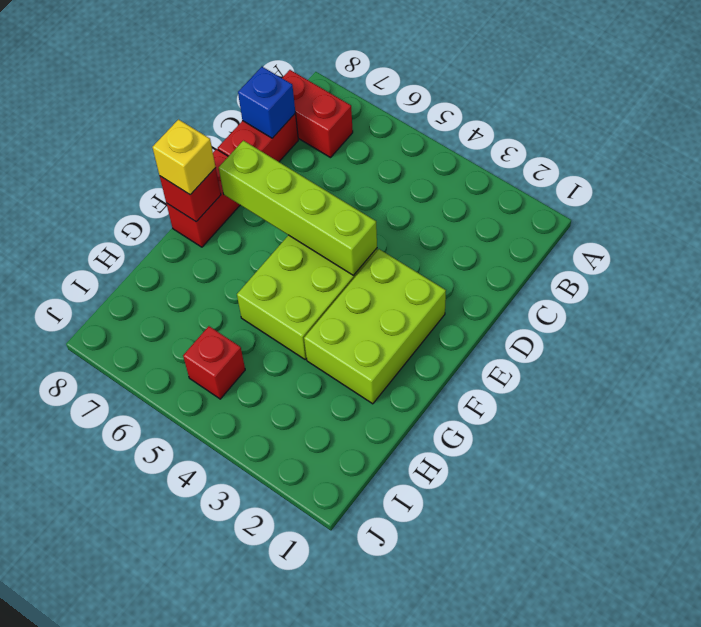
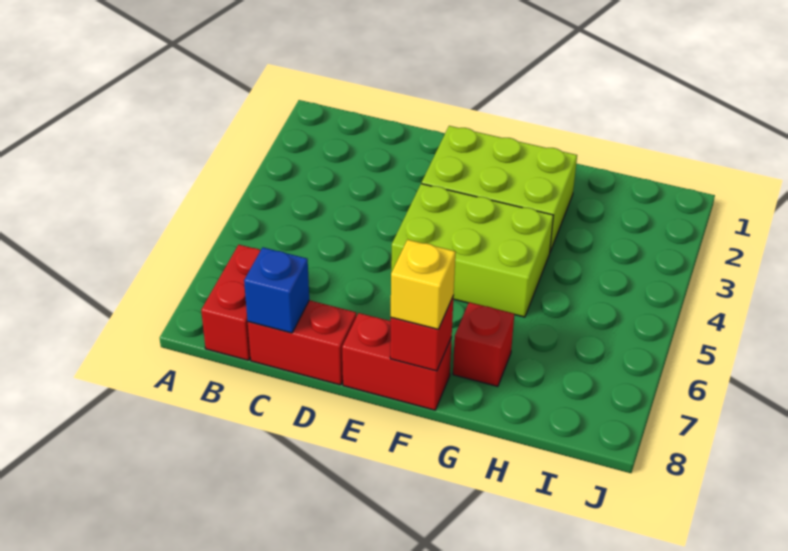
lime brick E4:E7 level 2 -> none
red brick I5 level 1 -> red brick G7 level 1

